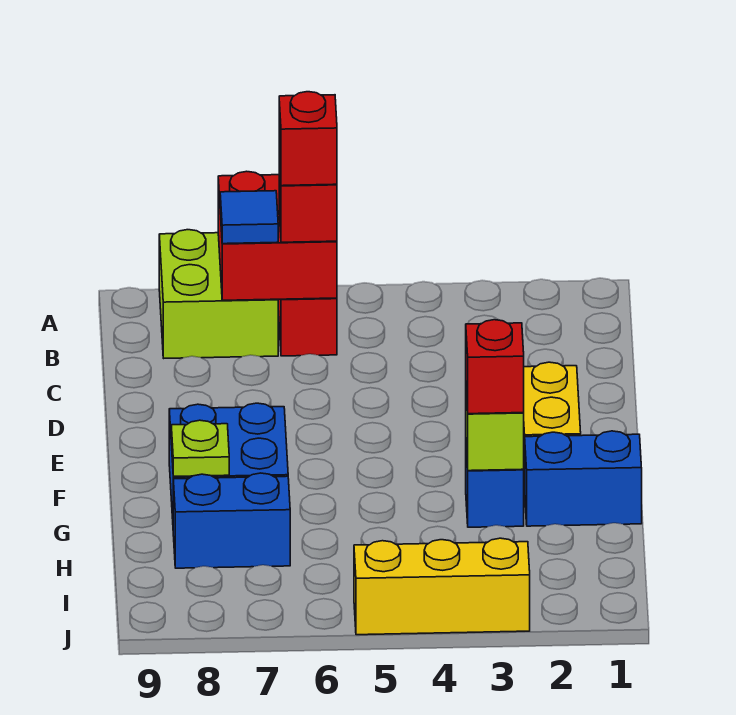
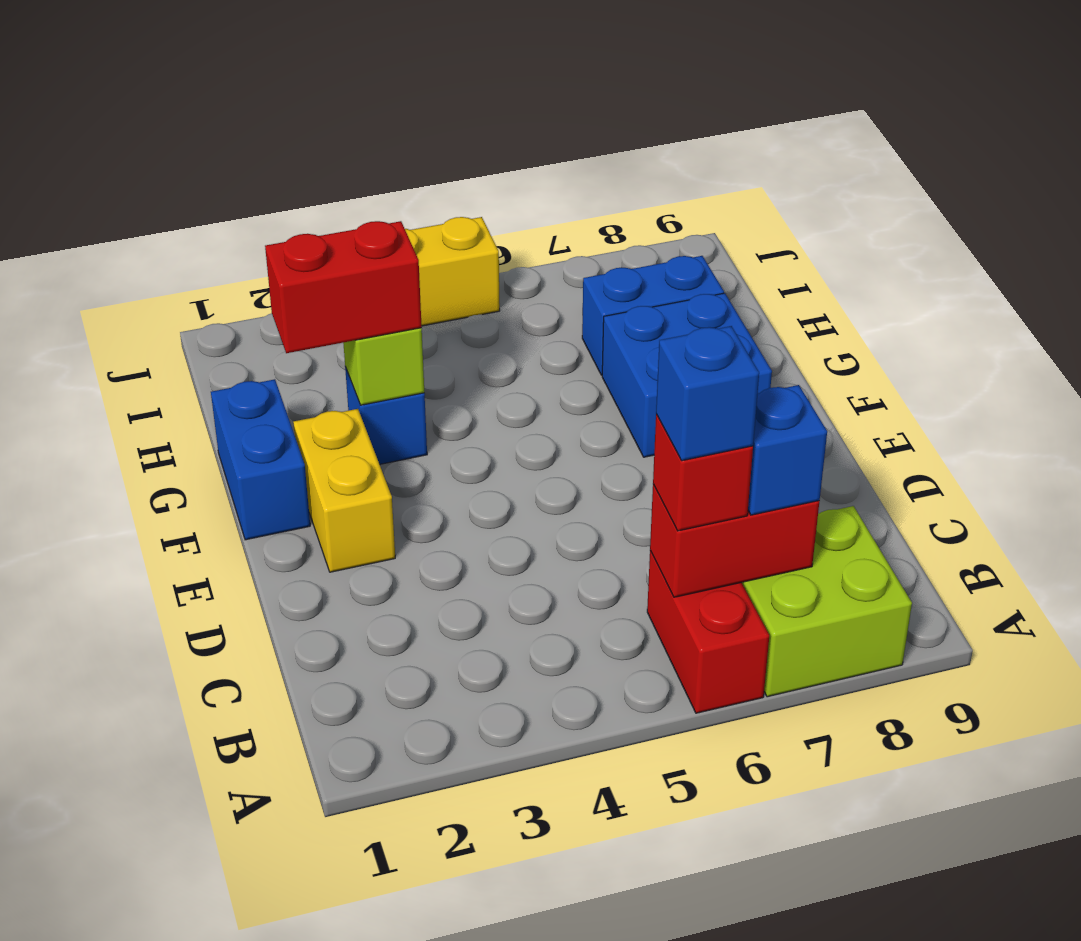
red brick A6:B7 level 2 -> red brick B6:B7 level 2
red brick B6 level 4 -> blue brick B6 level 4
blue tile B7 level 3 -> blue brick B7 level 3
blue brick G1:G2 level 1 -> blue brick F1:G1 level 1
red brick G3 level 3 -> red brick G2:G3 level 3
lime plate G8 level 2 -> none

